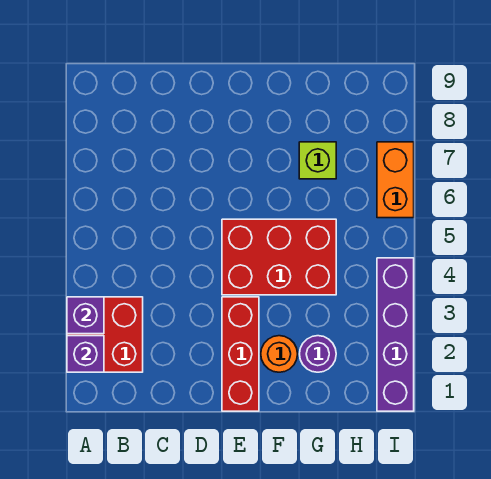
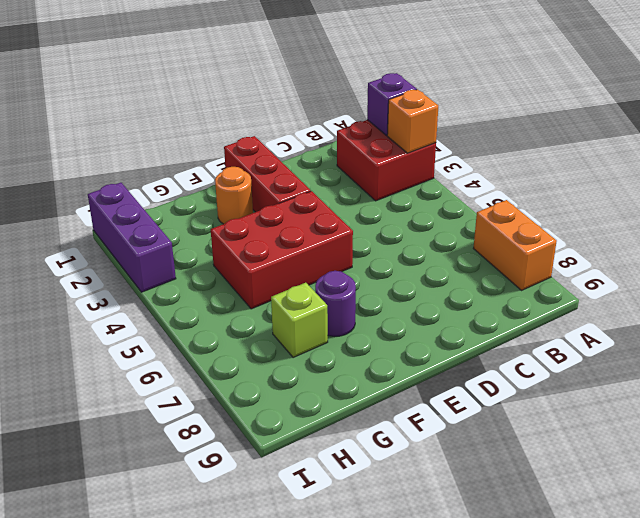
purple brick A3 level 2 -> orange brick A3 level 2
purple round brick G2 level 1 -> purple round brick F7 level 1
purple brick I1:I4 level 1 -> purple brick I1:I3 level 1
orange brick I6:I7 level 1 -> orange brick A7:A8 level 1

